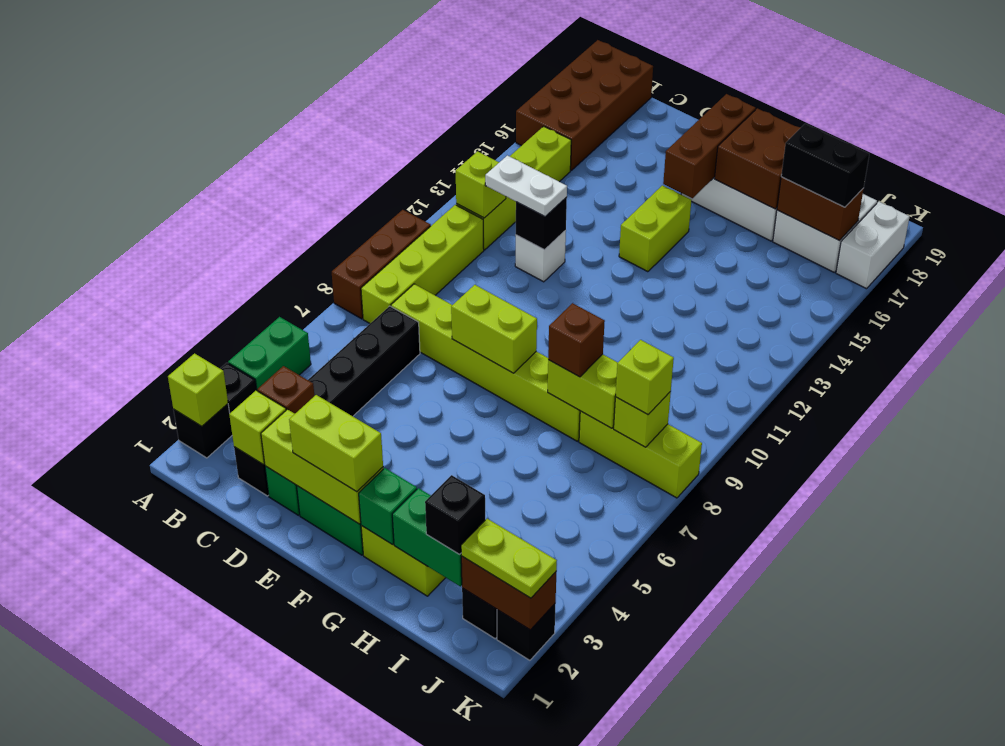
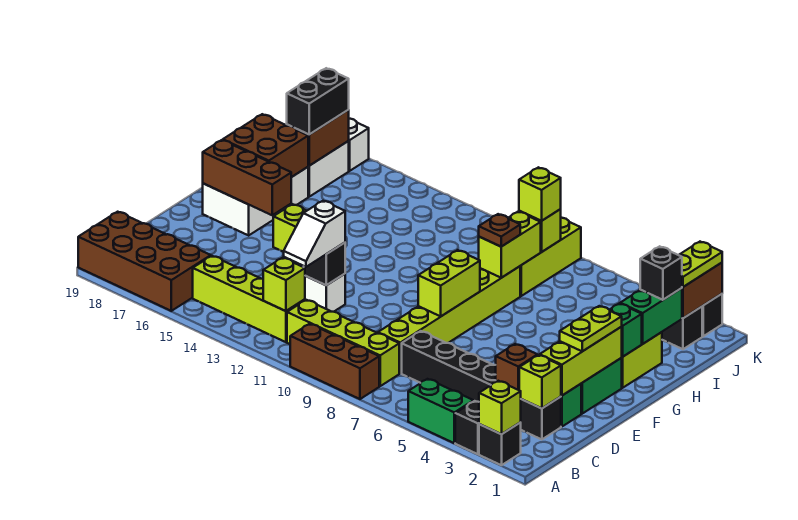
white plate C12:D12 level 3 -> white slope C12:D12 level 3 top D
lime brick E2:F2 level 3 -> lime plate E2:F2 level 3
brown brick H8 level 3 -> brown plate H8 level 3

